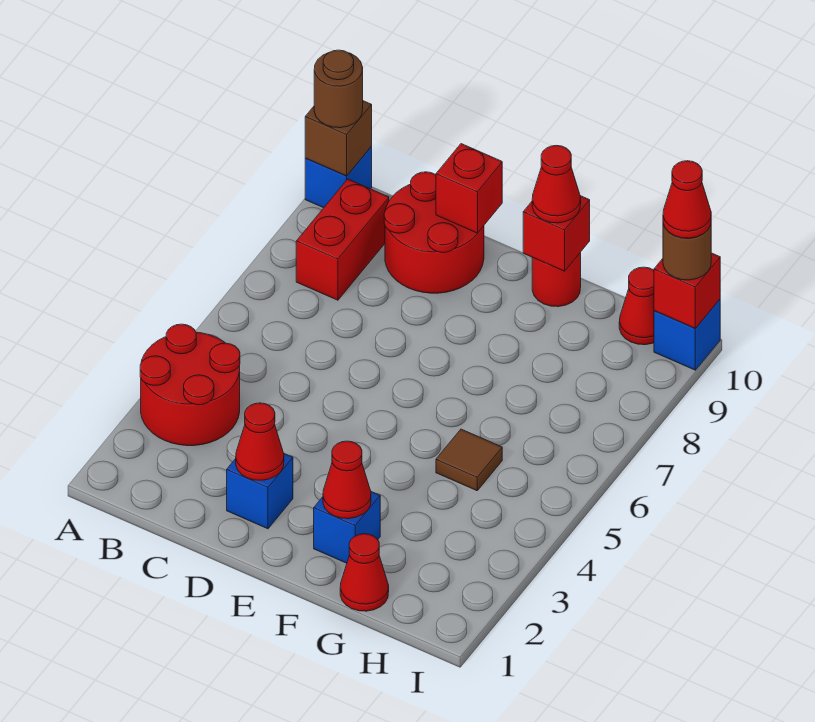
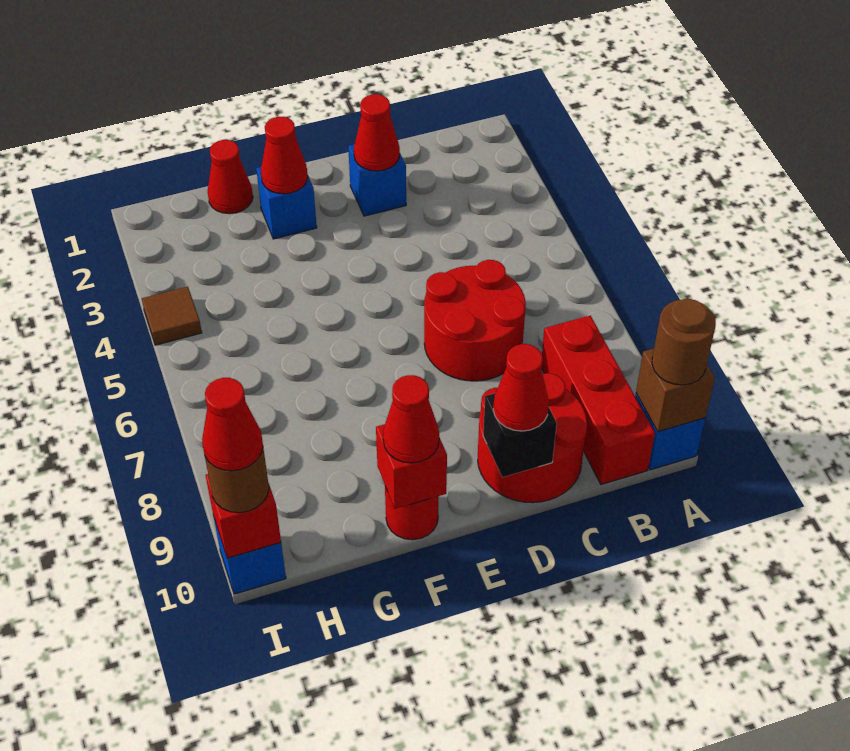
red round brick A3:B4 level 1 -> red round brick C6:D7 level 1
red brick B8:B9 level 1 -> red brick B8:B10 level 1
red brick D10 level 2 -> black brick D10 level 2
brown tile G5 level 1 -> brown tile I4 level 1
red cone H10 level 1 -> red cone D10 level 3

